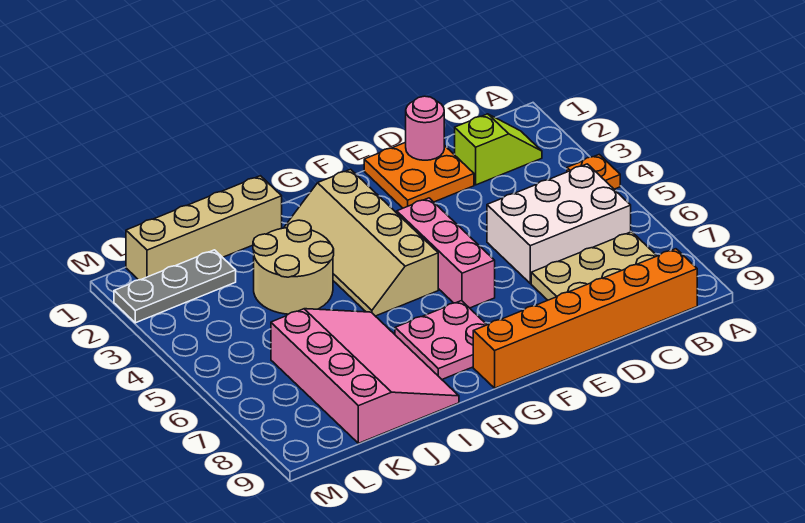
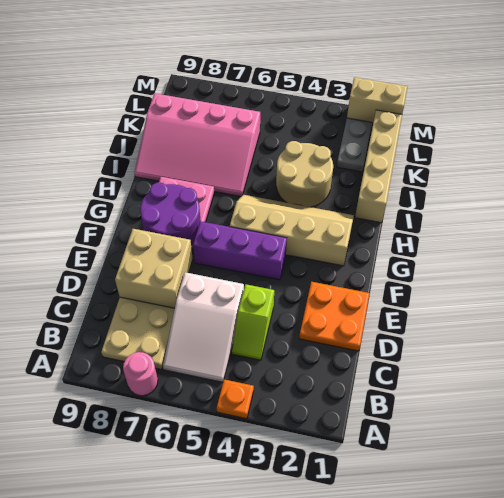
lime slope B2:C2 level 1 top C -> lime slope C4:D4 level 1 top D
white brick B5:D6 level 1 -> white slope B5:D6 level 1 top D
orange brick B9:G9 level 1 -> none
pink round brick D1 level 2 -> pink round brick A7 level 1
none -> tan brick D7:E8 level 2
pink brick F4:F6 level 1 -> purple brick F4:F6 level 1
none -> purple round brick F7:G8 level 2
none -> tan brick M1:M2 level 2

